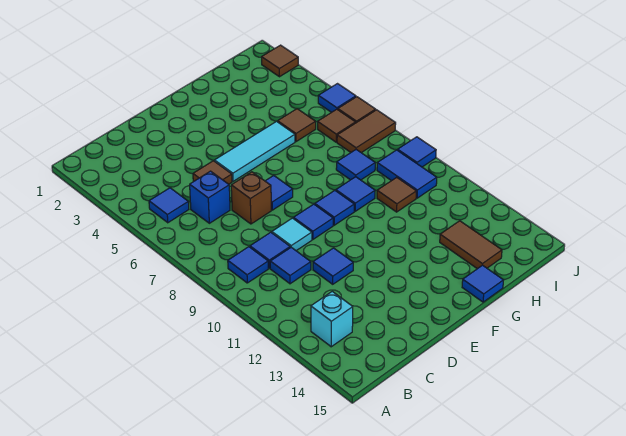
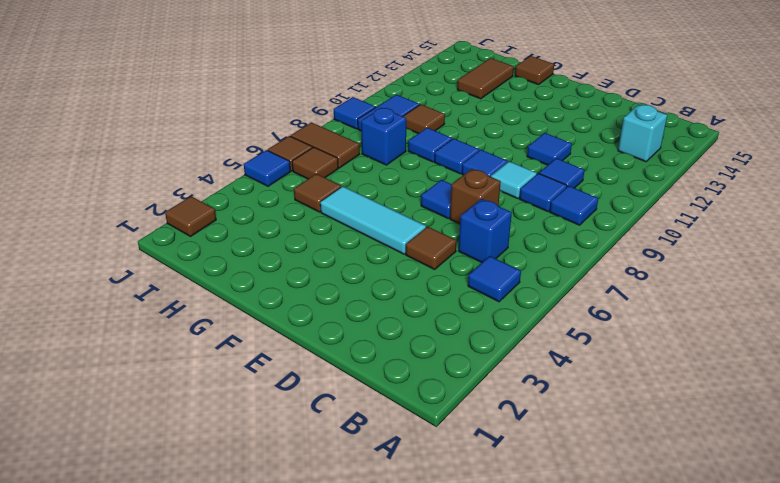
blue tile G15 level 1 -> brown tile G15 level 1
blue tile H8 level 1 -> blue brick H8 level 1

